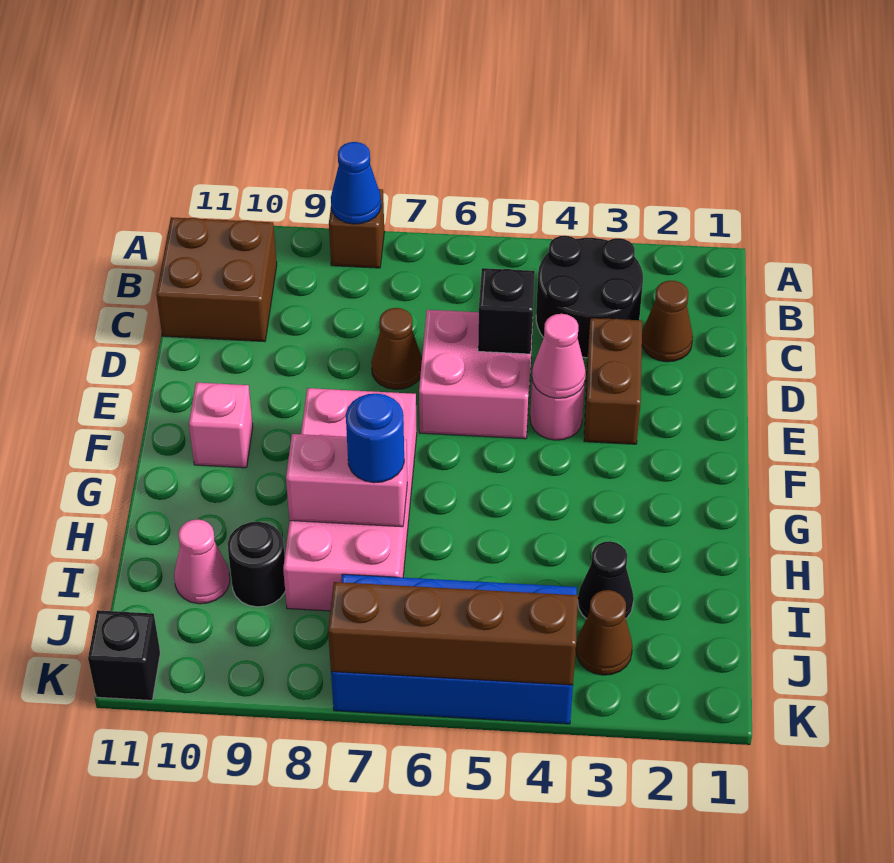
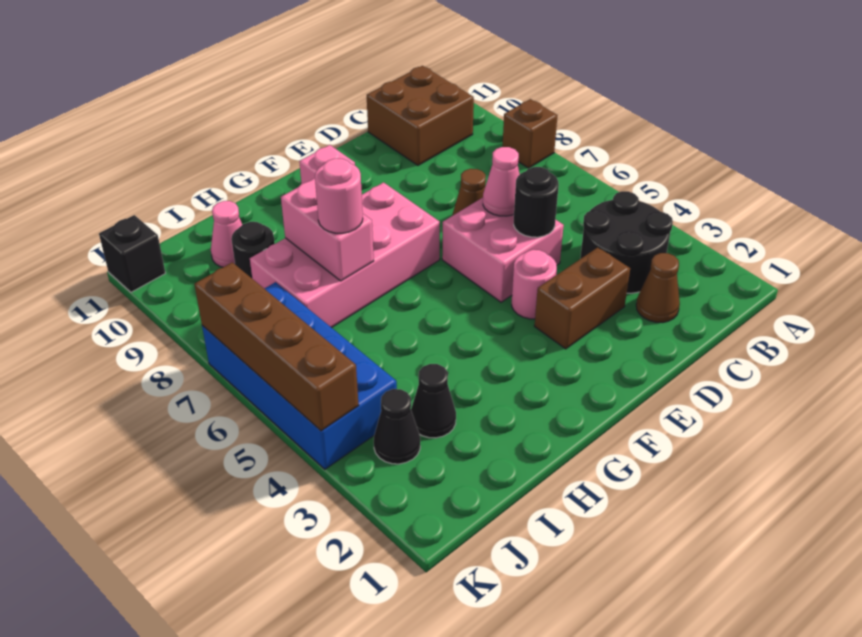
blue cone A8 level 2 -> none
black brick D5 level 2 -> black round brick D5 level 2
pink cone E4 level 2 -> pink cone D6 level 2
blue round brick H7 level 3 -> pink round brick H7 level 3
brown cone J3 level 1 -> black cone J3 level 1

